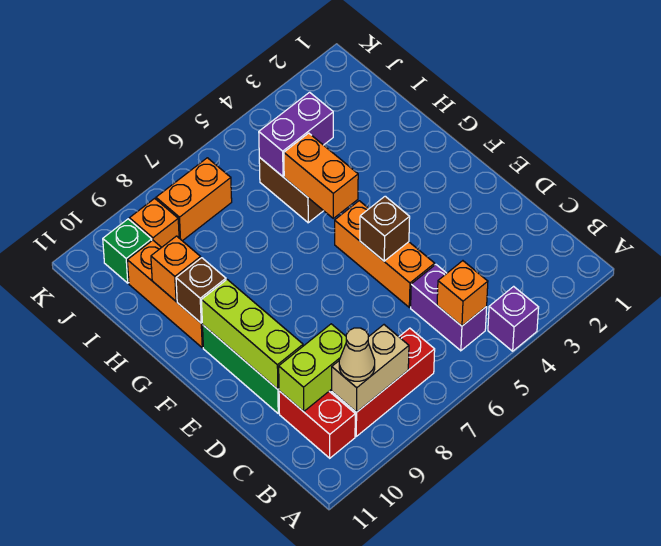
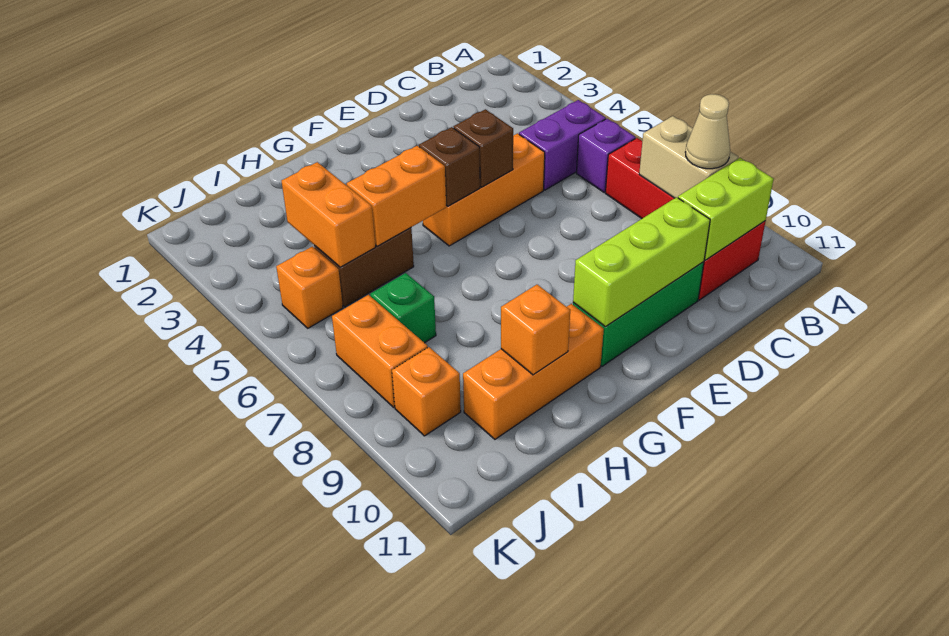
purple brick A4 level 1 -> purple brick B6 level 1
orange brick B5 level 2 -> orange brick J5 level 1
lime brick C9:C10 level 2 -> lime brick B10:C10 level 2
brown brick G10 level 2 -> brown brick F5 level 2
purple brick I4:I5 level 2 -> orange brick I4:I5 level 2
green brick J10 level 1 -> green brick I7 level 1

